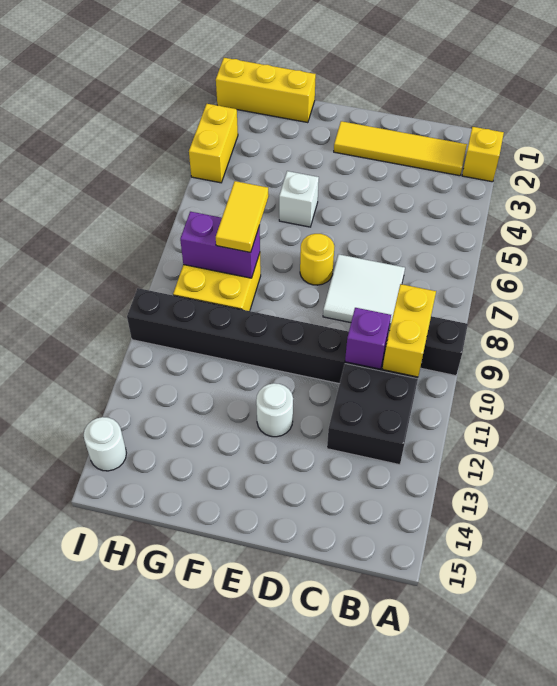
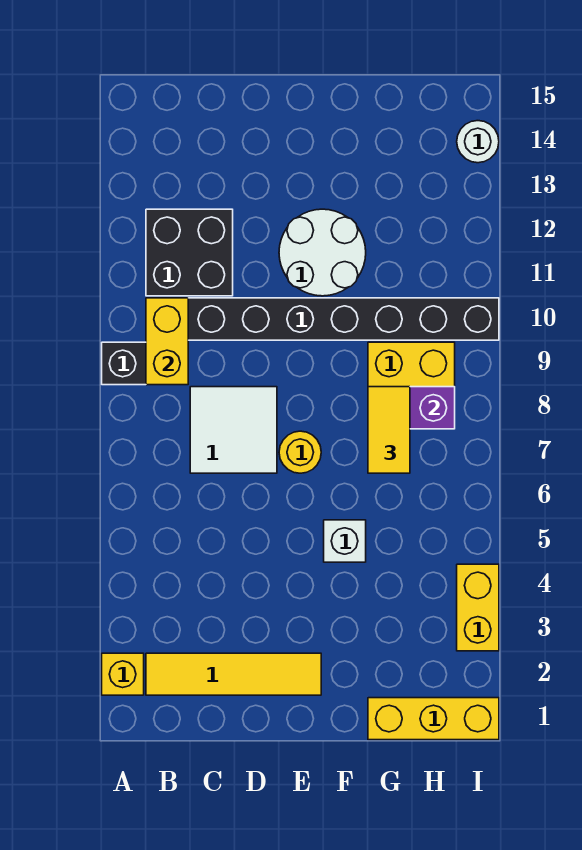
purple brick C10 level 2 -> none
white round brick E12 level 1 -> white round brick E11:F12 level 1

